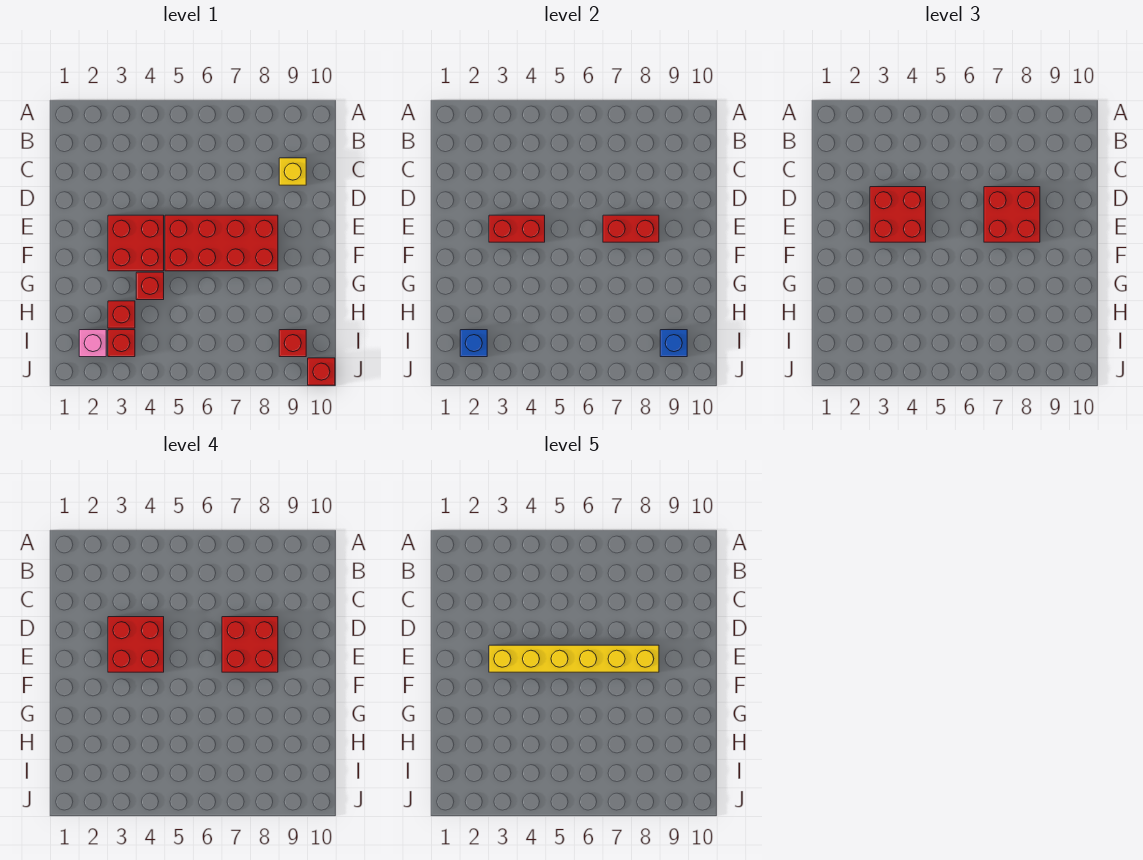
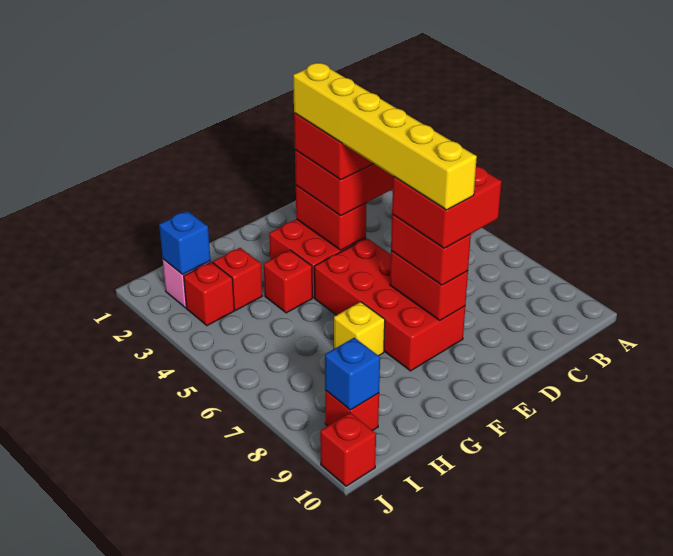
yellow brick C9 level 1 -> yellow brick G7 level 1
red brick D7:E8 level 3 -> red brick E7:E8 level 3

